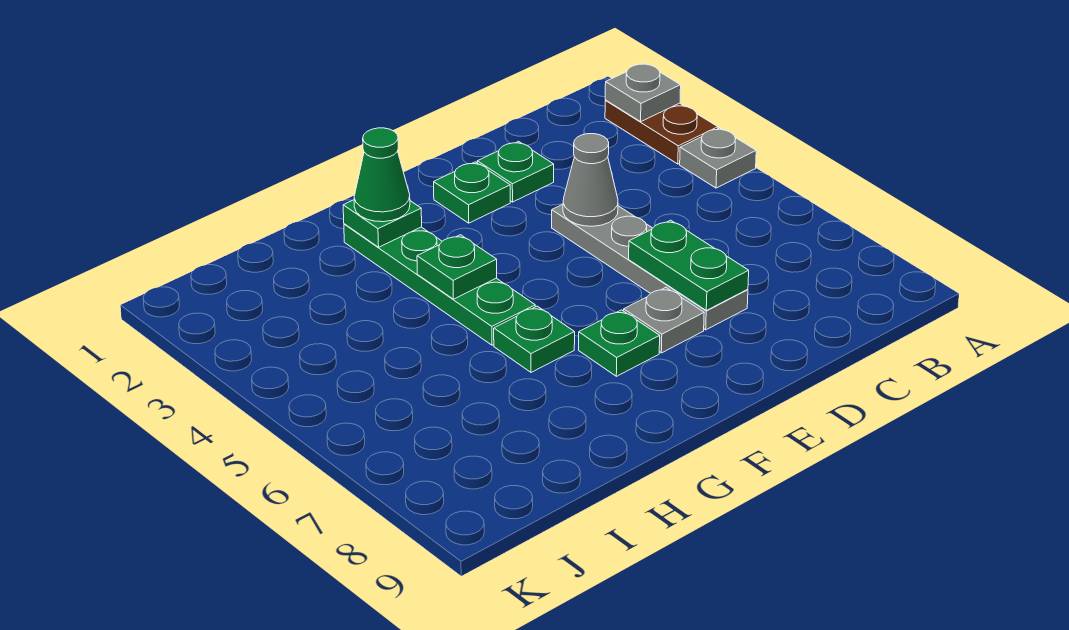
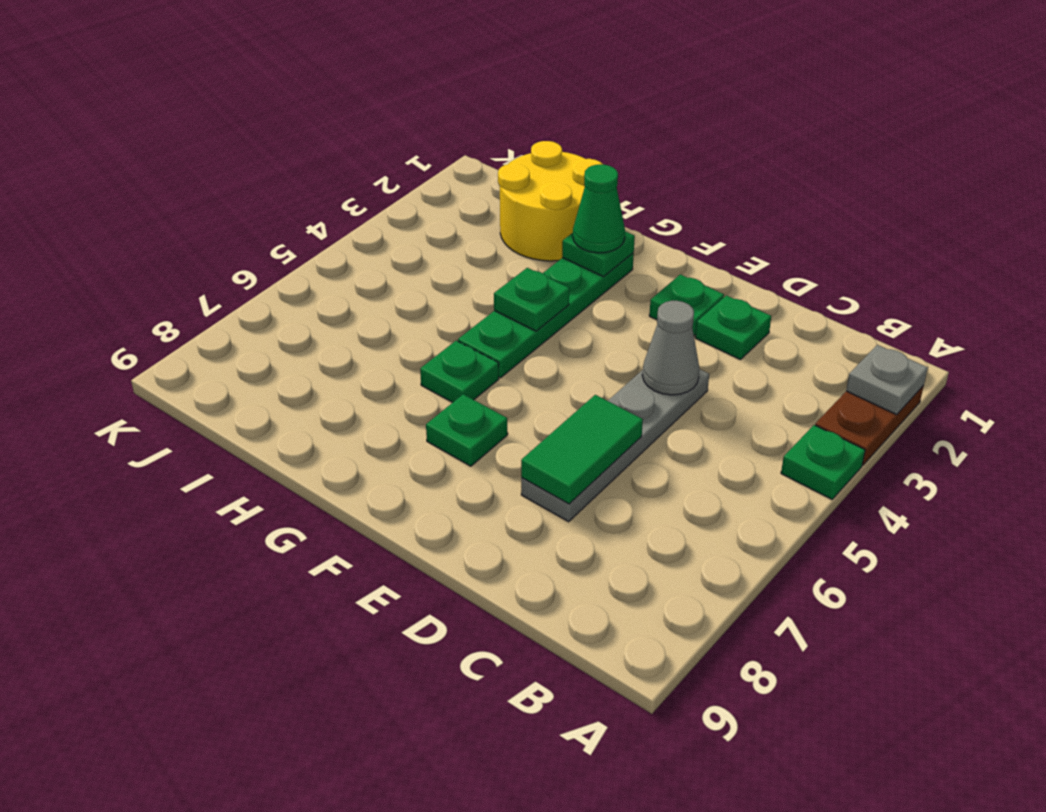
grey plate A4 level 1 -> green plate A4 level 1
green plate D6:D7 level 2 -> green tile D6:D7 level 2
grey plate E7 level 1 -> none
none -> yellow round brick H1:I2 level 1

